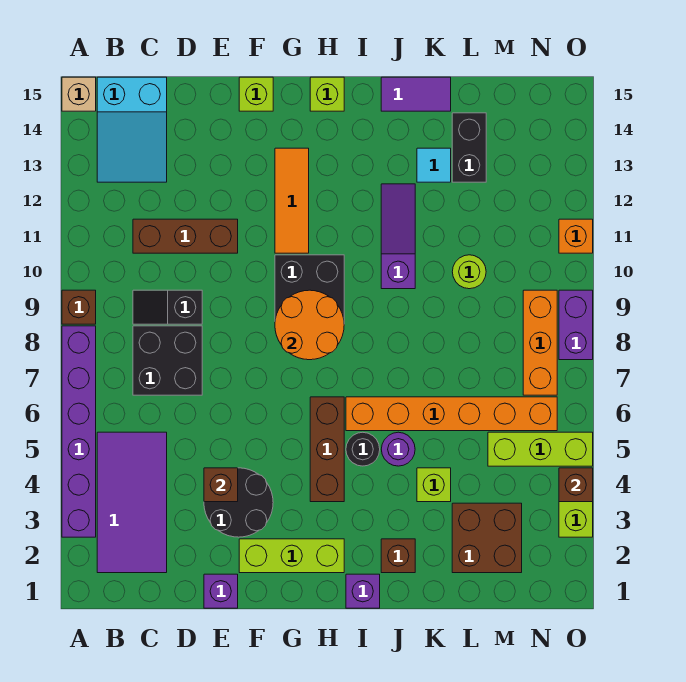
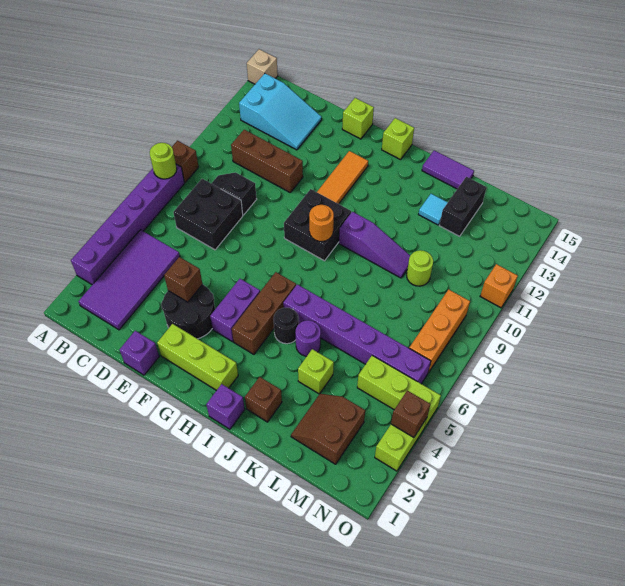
none -> lime round brick A8 level 2
cyan slope B13:C15 level 1 top 15 -> cyan slope B13:D14 level 1 top B
orange round brick G8:H9 level 2 -> orange round brick H9 level 2
orange brick I6:N6 level 1 -> purple brick I6:N6 level 1
purple slope J10:J12 level 1 top 10 -> purple slope I10:K10 level 1 top I
brown brick L2:M3 level 1 -> brown slope L2:M3 level 1 top M
purple brick O8:O9 level 1 -> purple brick G4:G5 level 1

